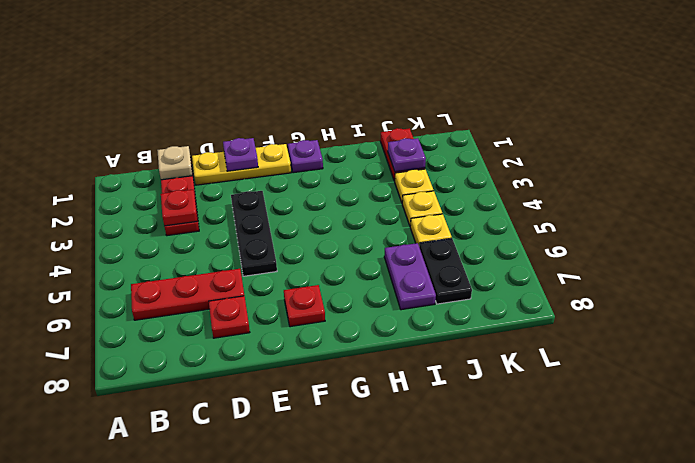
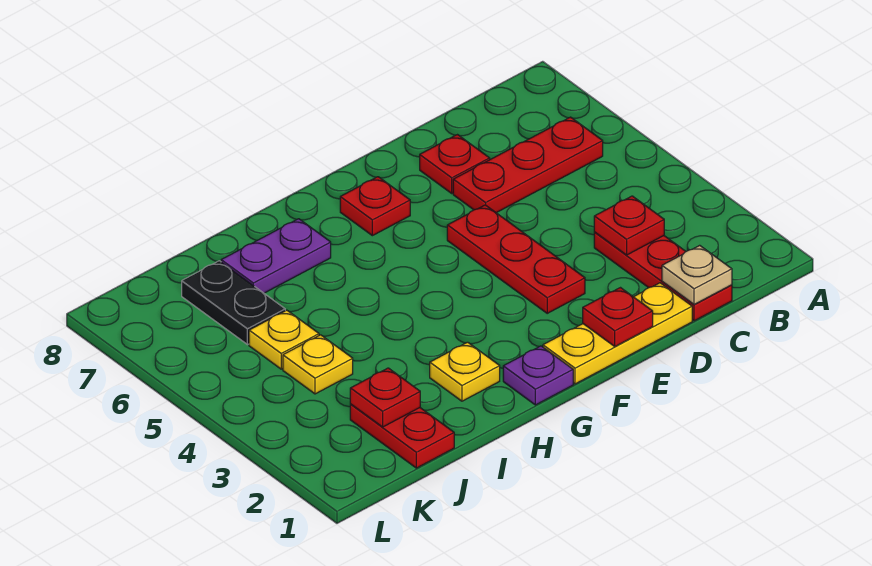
purple plate E1 level 2 -> red plate E1 level 2
black plate E3:E5 level 1 -> red plate E3:E5 level 1
purple plate I6:I7 level 1 -> purple plate H7:I7 level 1
purple plate J2 level 2 -> red plate J2 level 2
yellow plate J3 level 1 -> yellow plate H2 level 1

